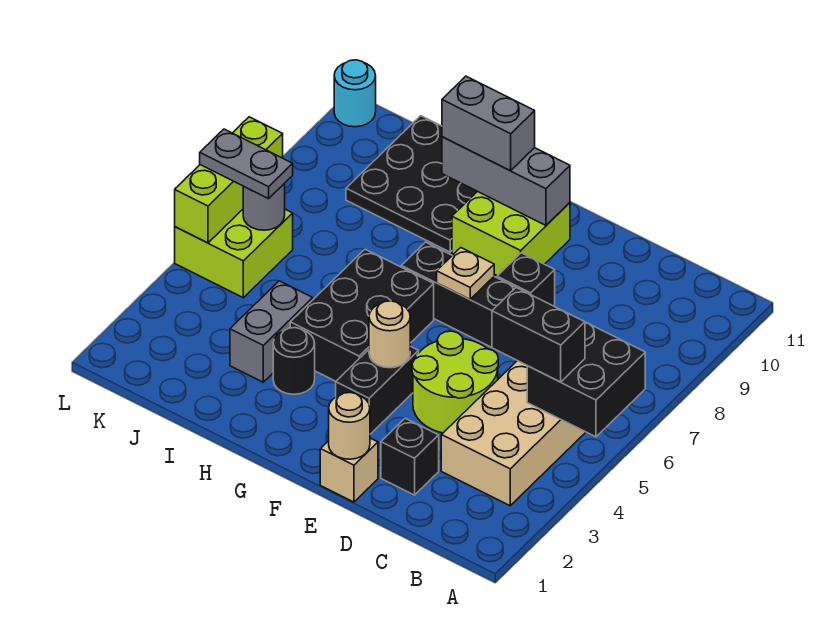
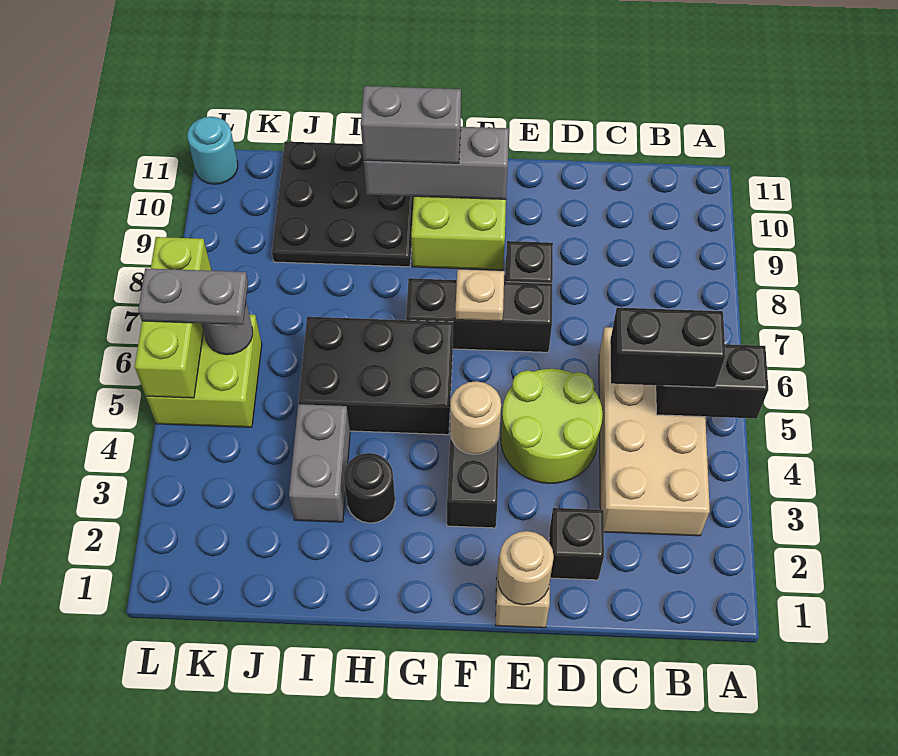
black brick A5:B6 level 2 -> black brick A5:B5 level 2
black brick G4:H6 level 1 -> black brick G5:I6 level 1

